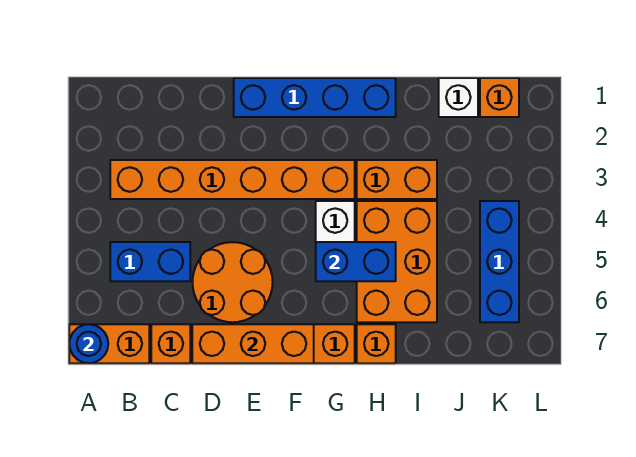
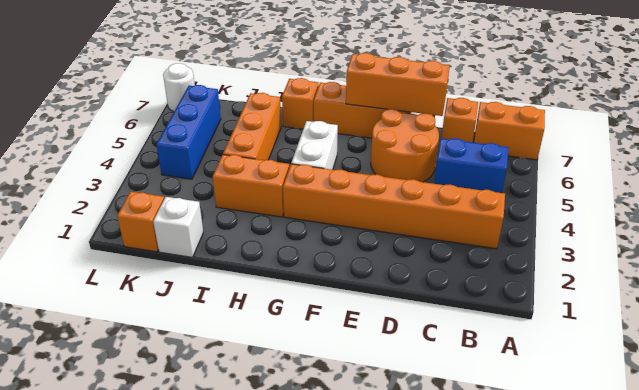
blue round brick A7 level 2 -> none
blue brick E1:H1 level 1 -> none
blue brick G5:H5 level 2 -> none
orange brick H4:I6 level 1 -> orange brick I4:I6 level 1
none -> white round brick L7 level 1

